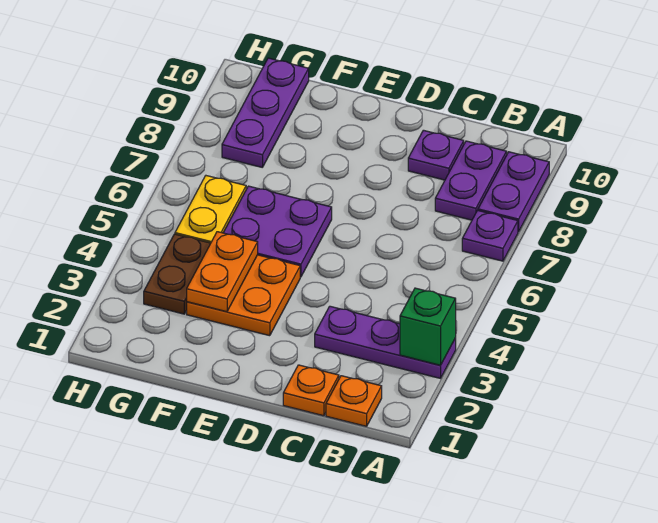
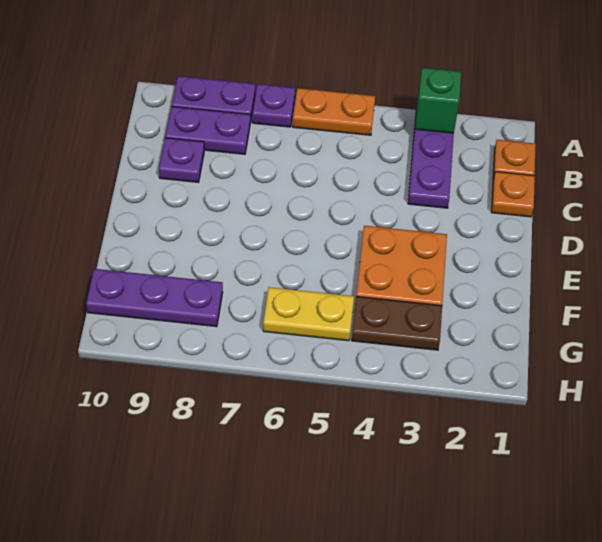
purple plate E5:F6 level 1 -> none
orange plate F3:F4 level 2 -> orange plate A5:A6 level 1

